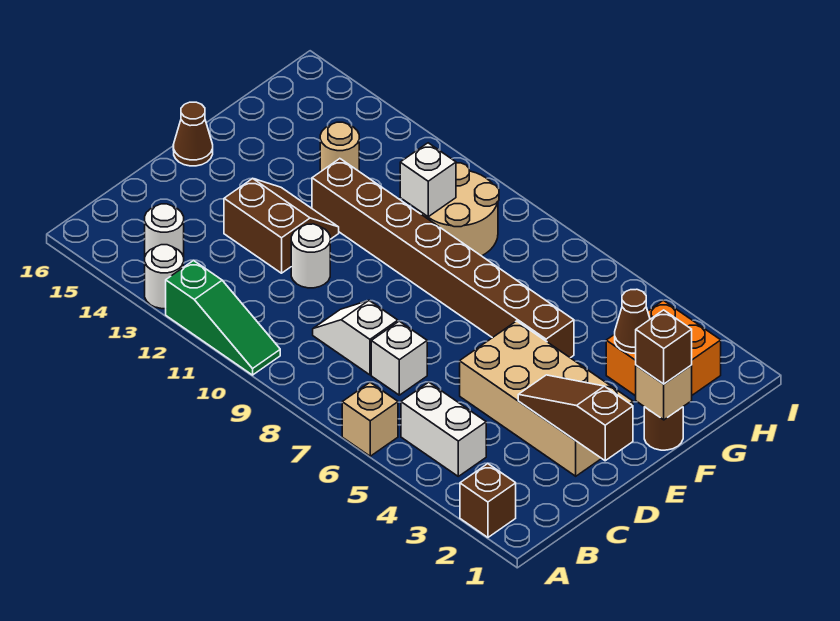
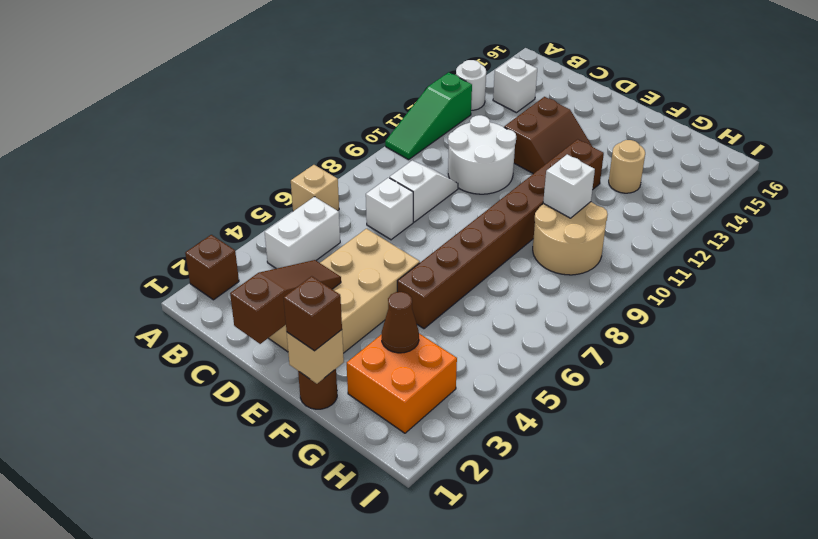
white round brick B14 level 1 -> white brick B14 level 1
white round brick D11 level 1 -> white round brick C10:D11 level 1
brown cone E16 level 1 -> none

